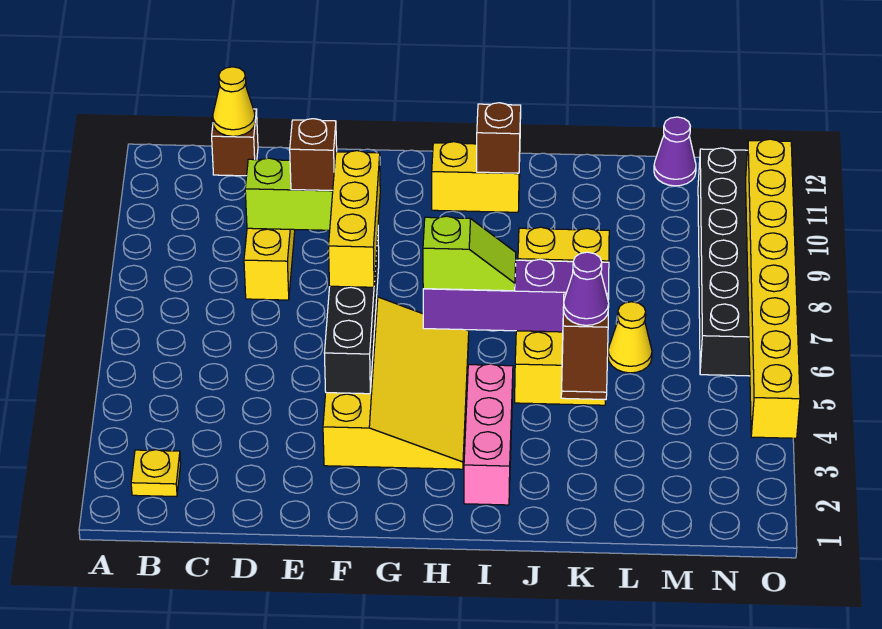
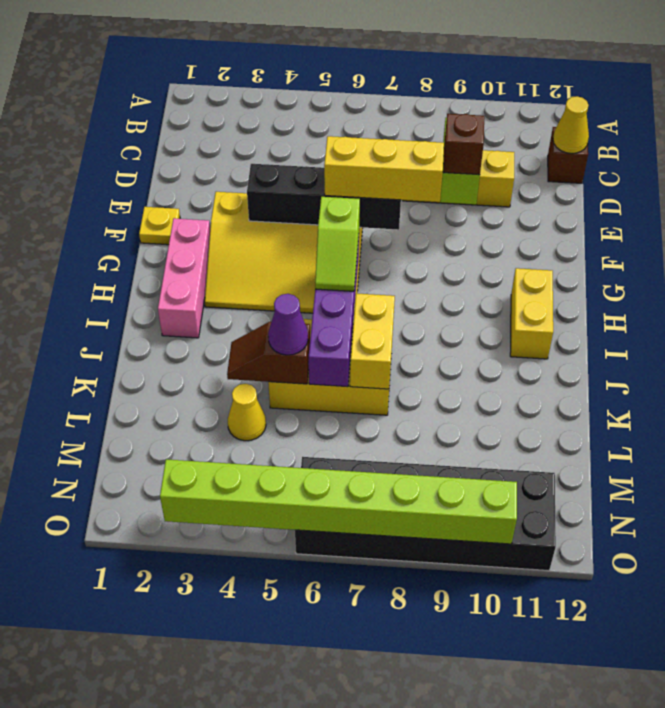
yellow plate B2 level 1 -> yellow plate F1 level 1
pink brick I2:I4 level 1 -> pink brick G2:I2 level 1
brown brick I11 level 2 -> none
yellow cone L6 level 1 -> yellow cone L4 level 1
purple cone M12 level 1 -> none
yellow brick O3:O10 level 2 -> lime brick O3:O10 level 2

